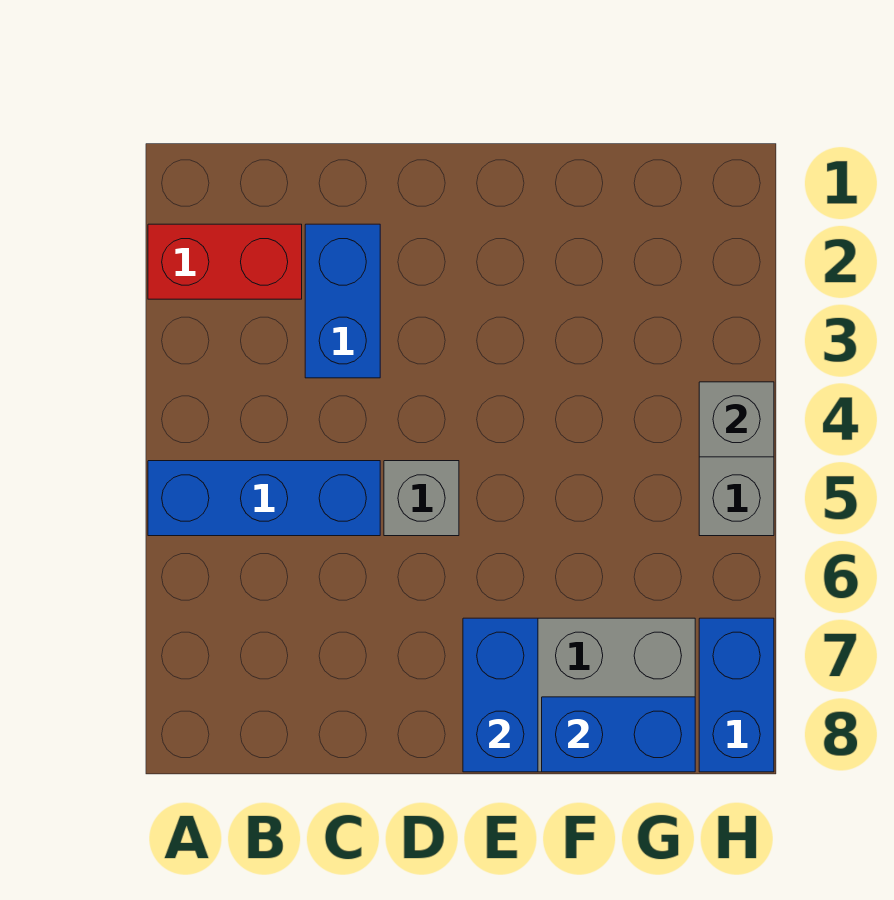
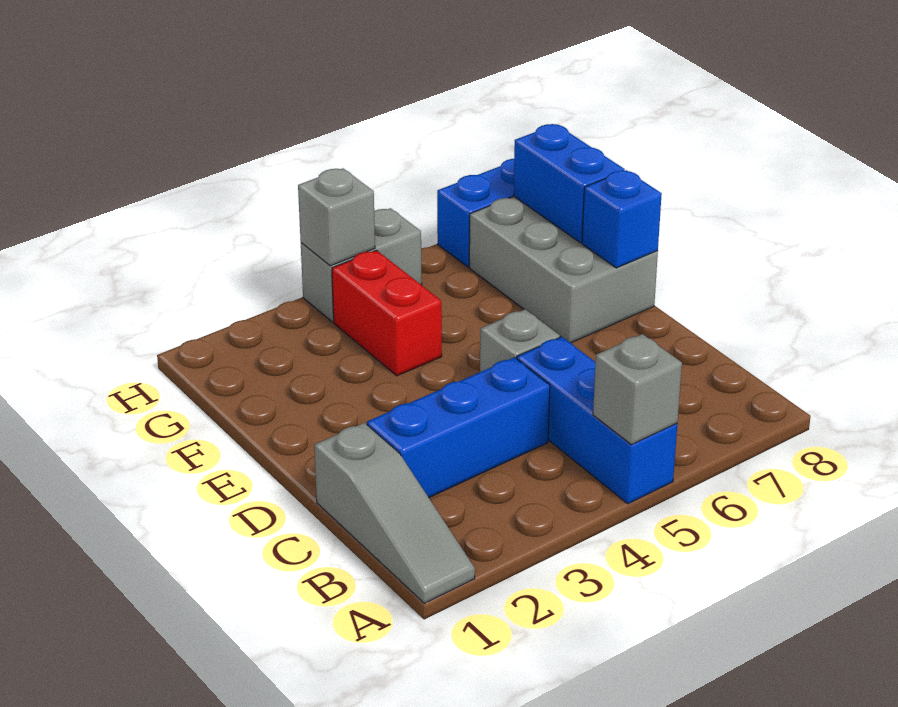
none -> grey slope A1:C1 level 1 top C
red brick A2:B2 level 1 -> red brick F4:G4 level 1
none -> grey brick A5 level 2
blue brick C2:C3 level 1 -> blue brick C2:C4 level 1
blue brick E7:E8 level 2 -> blue brick E8 level 2

